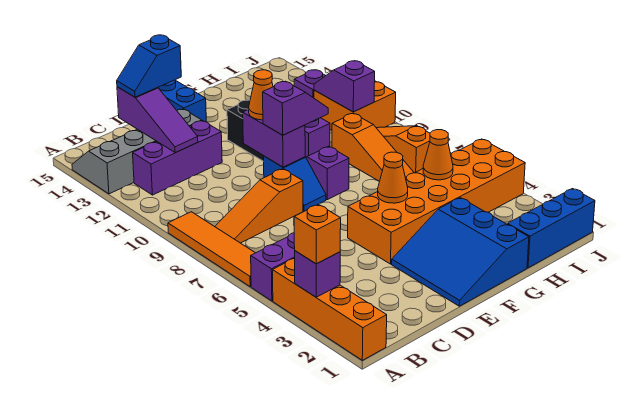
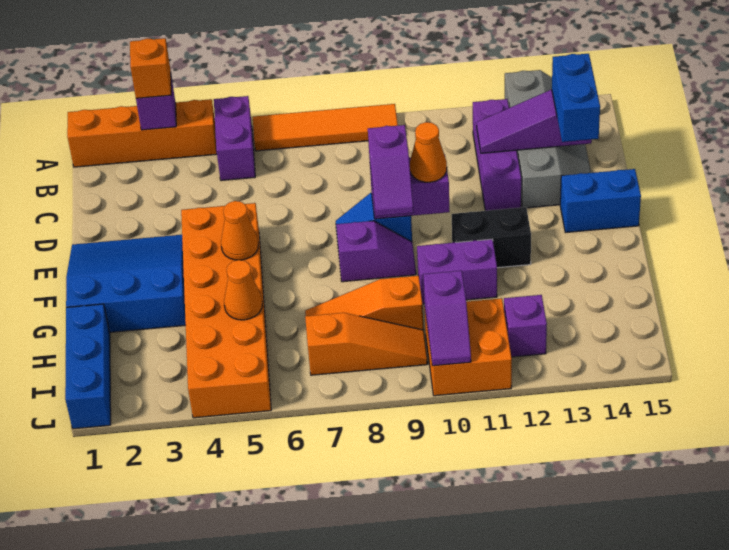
orange slope B8:D8 level 1 top D -> none
blue slope C14:D14 level 3 top D -> blue brick C14:D14 level 3
purple slope I10:I11 level 2 top 10 -> purple slope I10:J10 level 2 top I

